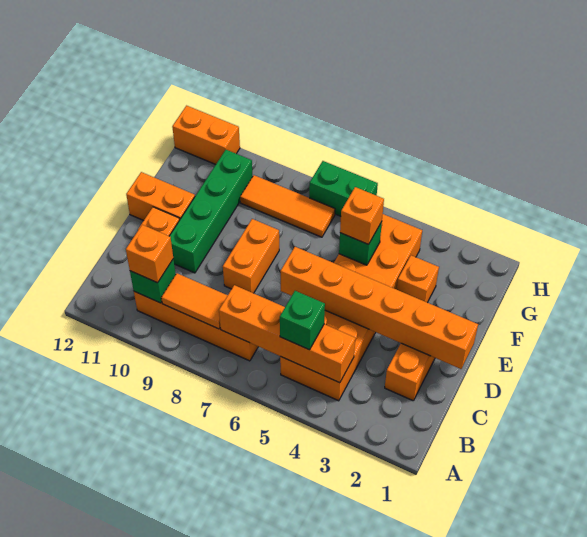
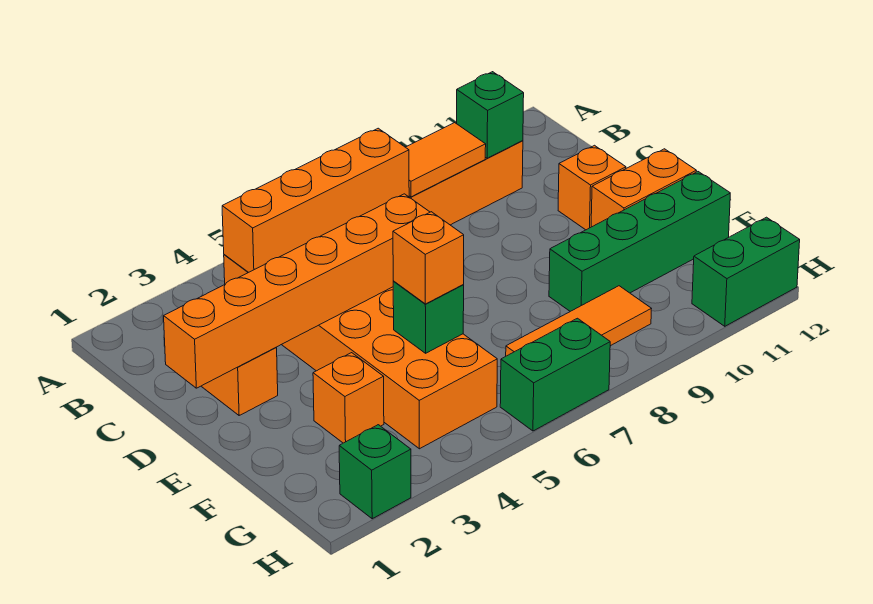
green brick B5 level 3 -> green brick H2 level 1
orange brick B10 level 3 -> none
orange brick D8:E8 level 1 -> none
green brick D10:G10 level 1 -> green brick F9:F12 level 1
orange brick H11:H12 level 1 -> green brick H11:H12 level 1

